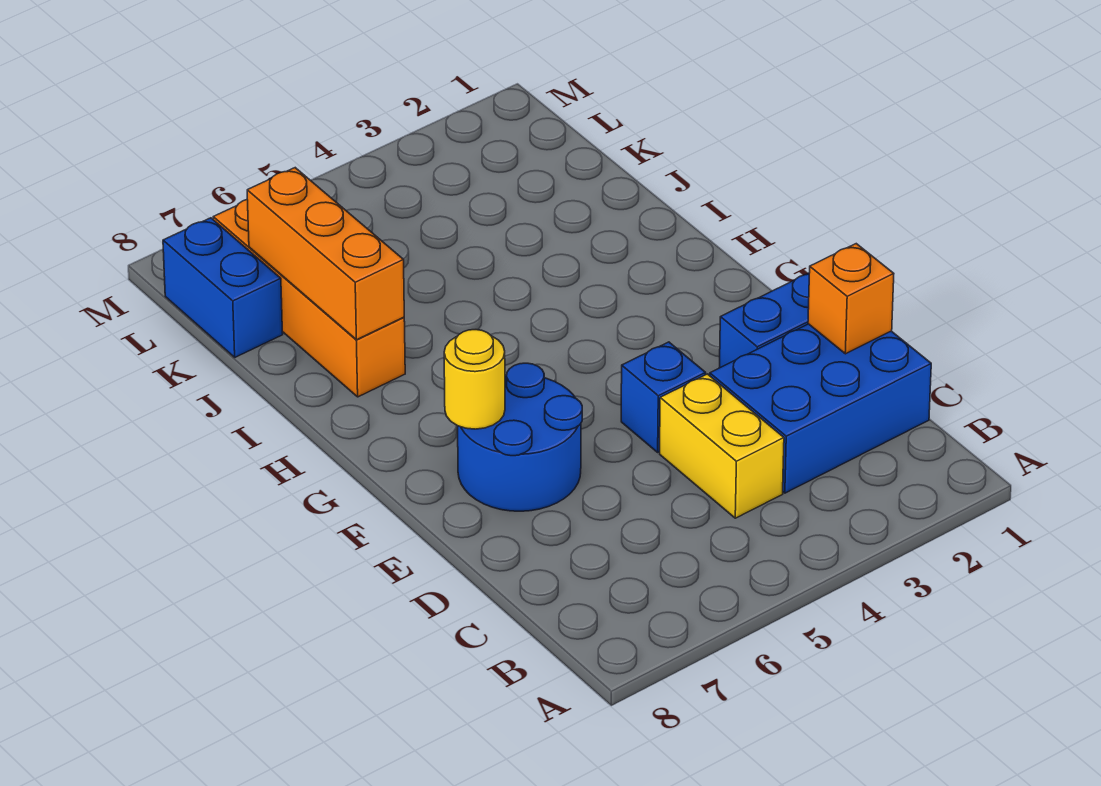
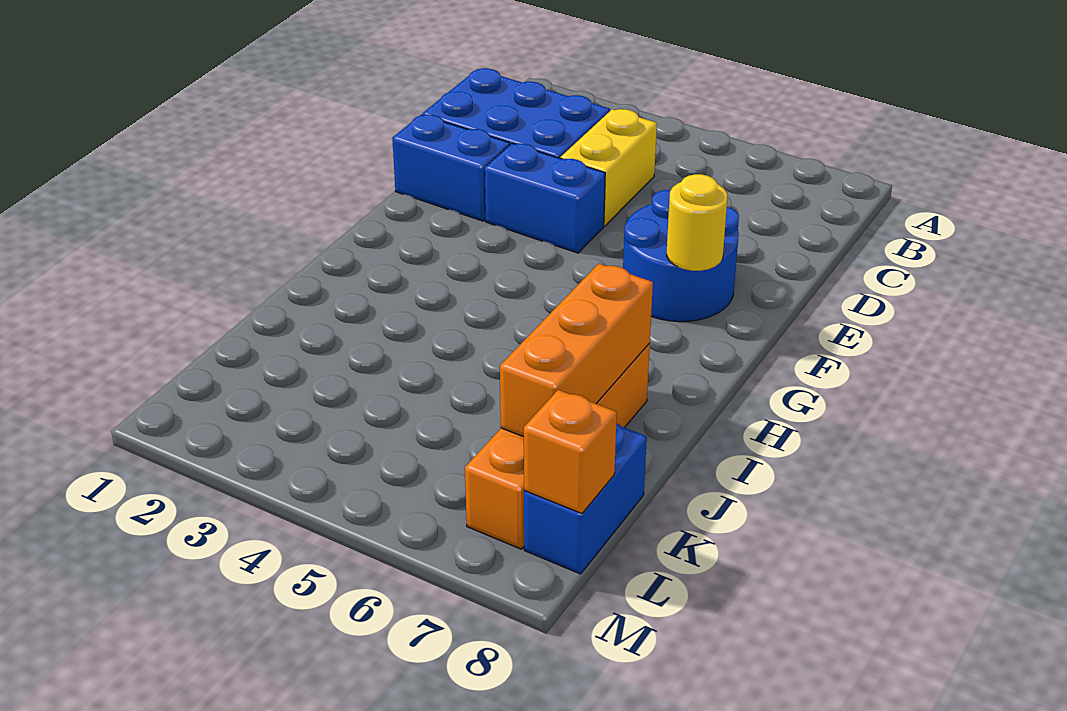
orange brick D1 level 2 -> orange brick L8 level 2
blue brick E4 level 1 -> blue brick E3:E4 level 1

